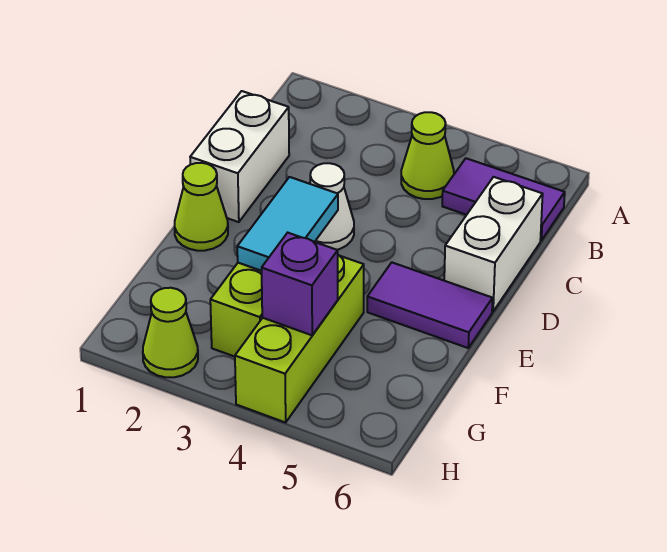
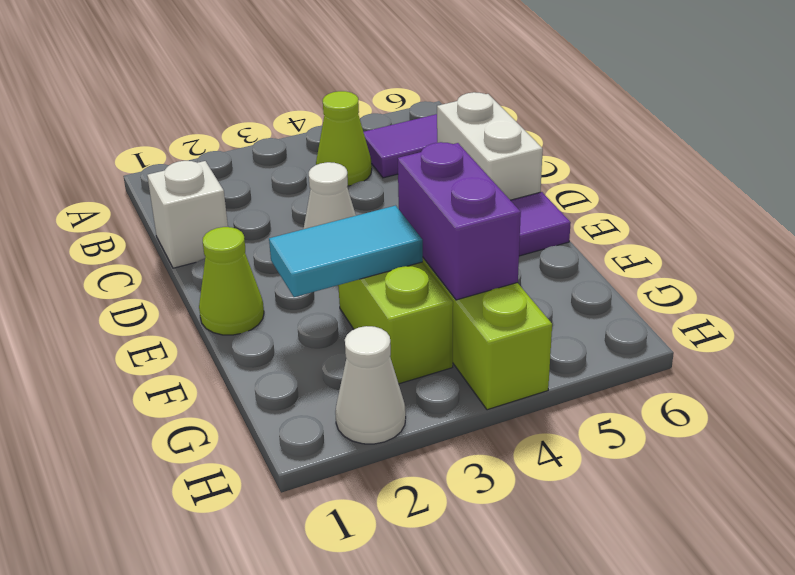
white brick C1:D1 level 1 -> white brick C1 level 1
cyan tile E3:F3 level 2 -> cyan tile F2:F3 level 2
purple brick G4 level 2 -> purple brick F4:G4 level 2
lime cone H2 level 1 -> white cone H2 level 1

